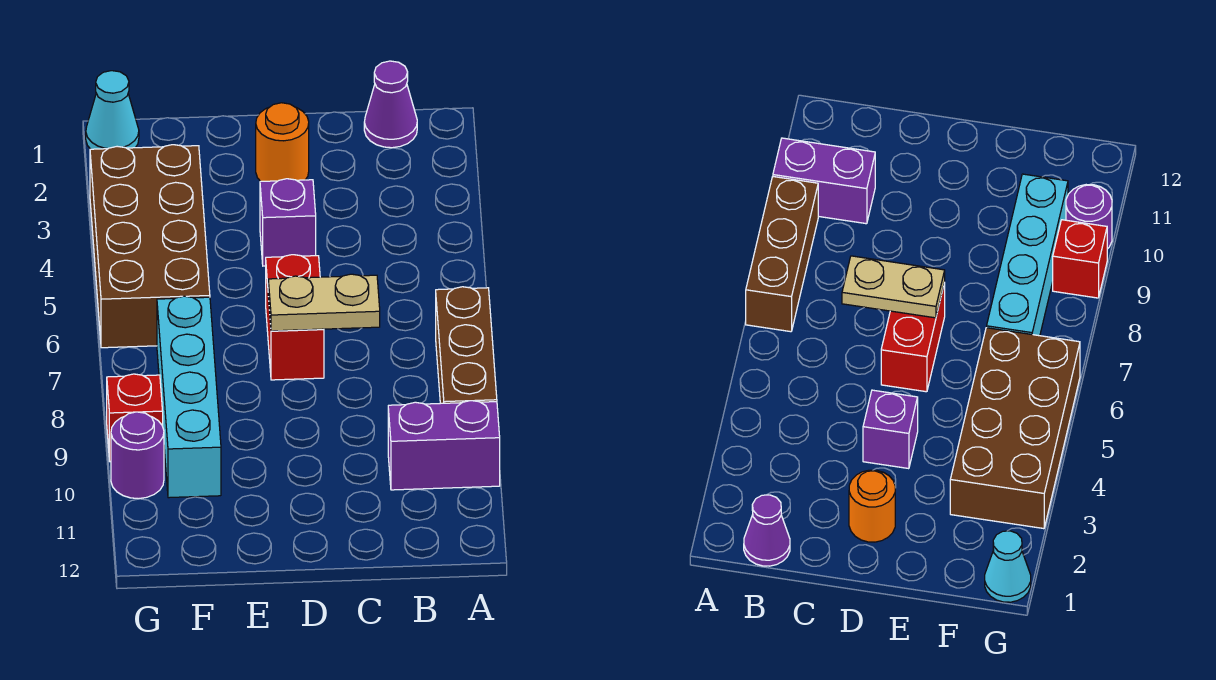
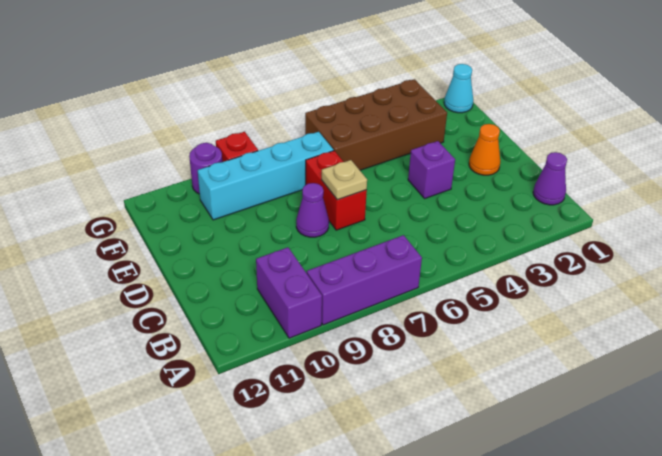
brown brick A7:A9 level 1 -> purple brick A7:A9 level 1
tan plate C7:D7 level 2 -> tan plate D7 level 2
orange round brick D2 level 1 -> orange cone D2 level 1
red brick D6:D7 level 1 -> red brick D7:E7 level 1
none -> purple cone D8 level 1

